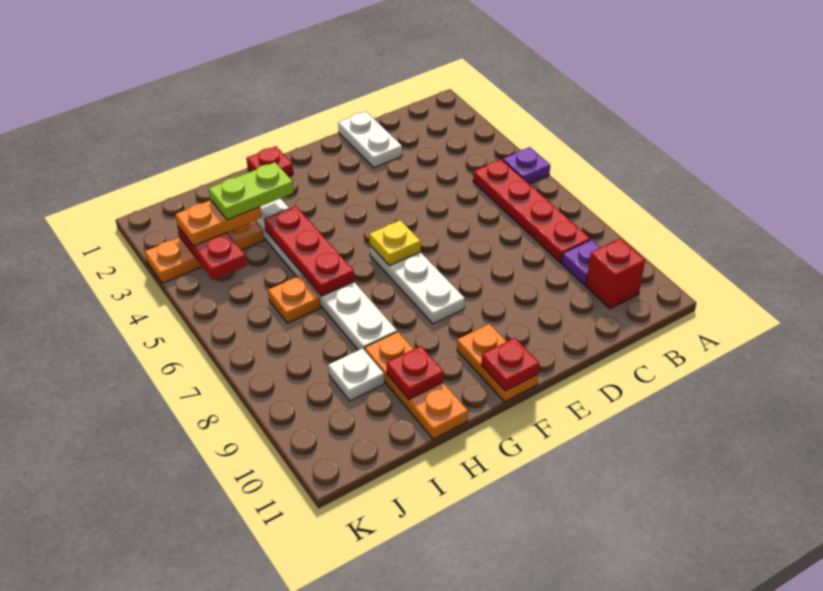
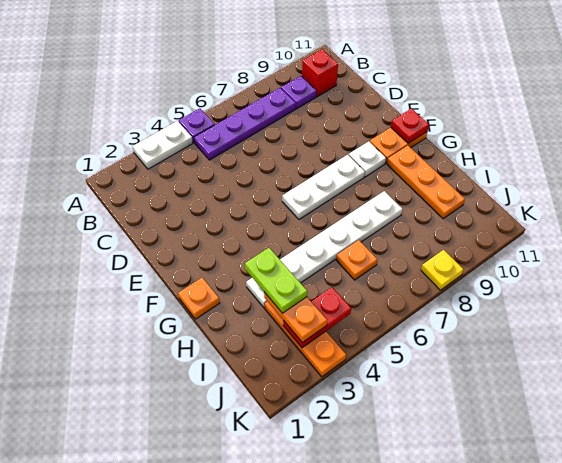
red plate B5:B8 level 1 -> purple plate B5:B8 level 1
white plate D1:D2 level 1 -> white plate A3:A4 level 1
yellow plate F6 level 2 -> yellow plate K8 level 1
red plate G1 level 1 -> orange plate G1 level 1
red plate H4:H6 level 2 -> none
orange plate H9:H11 level 1 -> orange plate G10:I10 level 1
red plate H10 level 2 -> none
white plate I9 level 1 -> white plate F9 level 1

